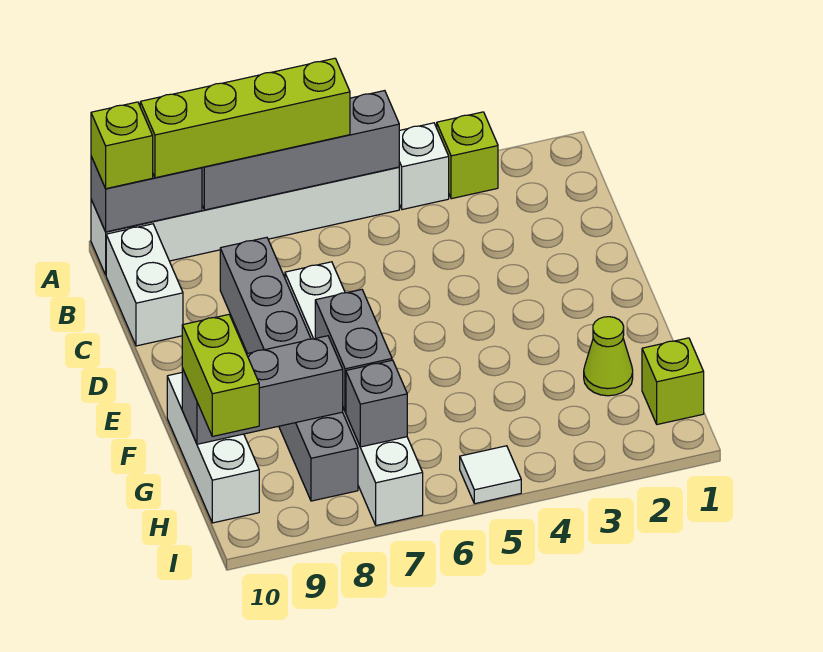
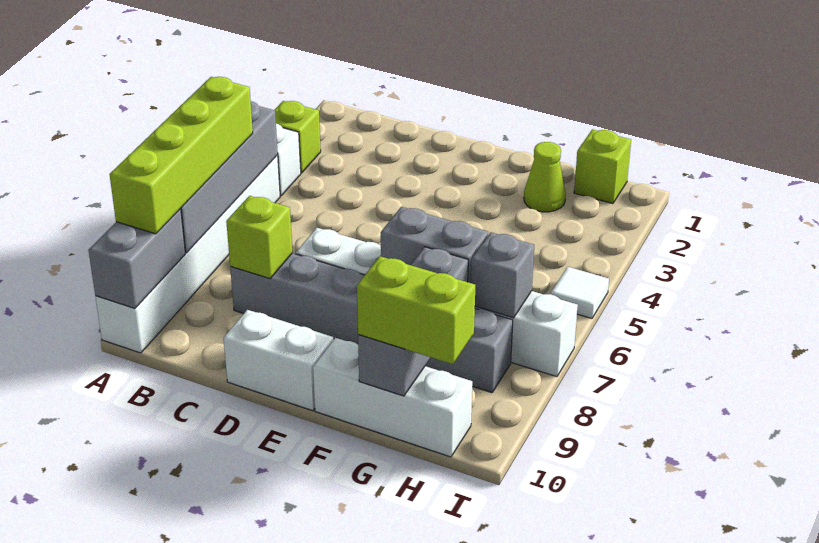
lime brick A10 level 3 -> lime brick C8 level 2
white brick B10:C10 level 1 -> white brick D10:E10 level 1

